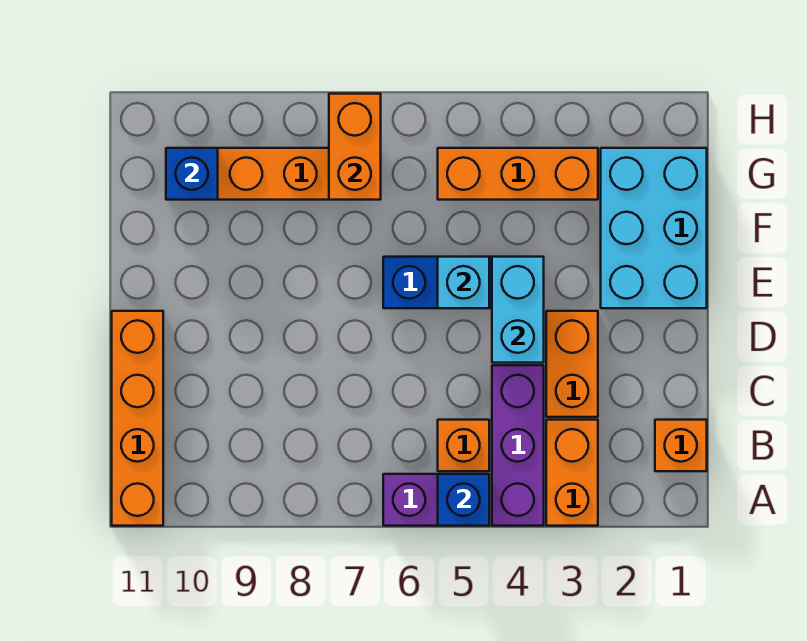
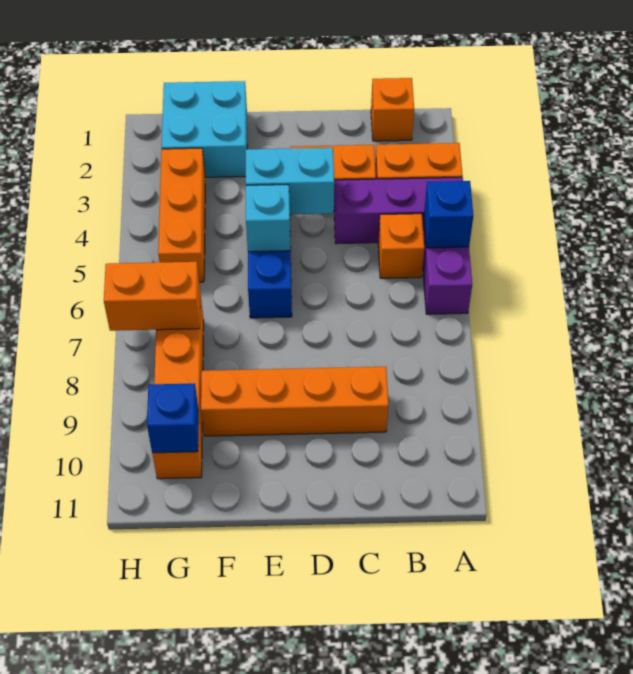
orange brick A11:D11 level 1 -> orange brick C9:F9 level 1
cyan brick E1:G2 level 1 -> cyan brick F1:G2 level 1

